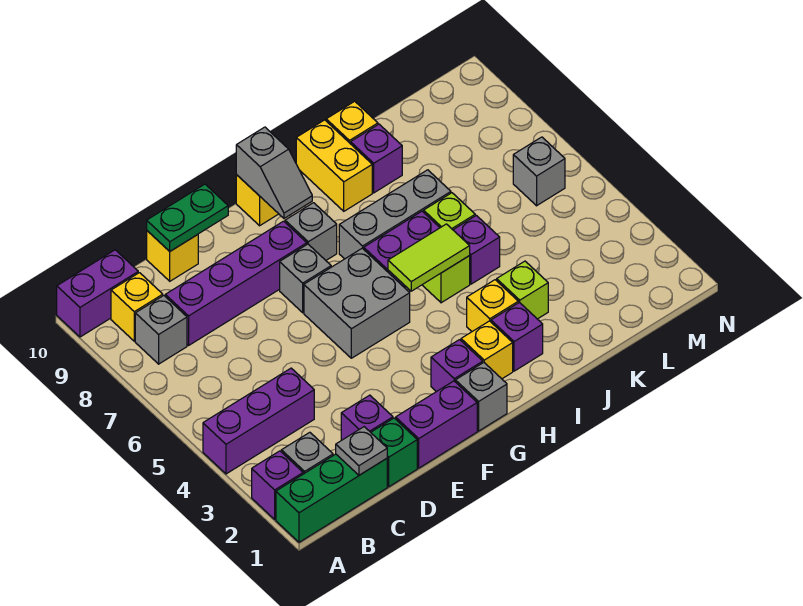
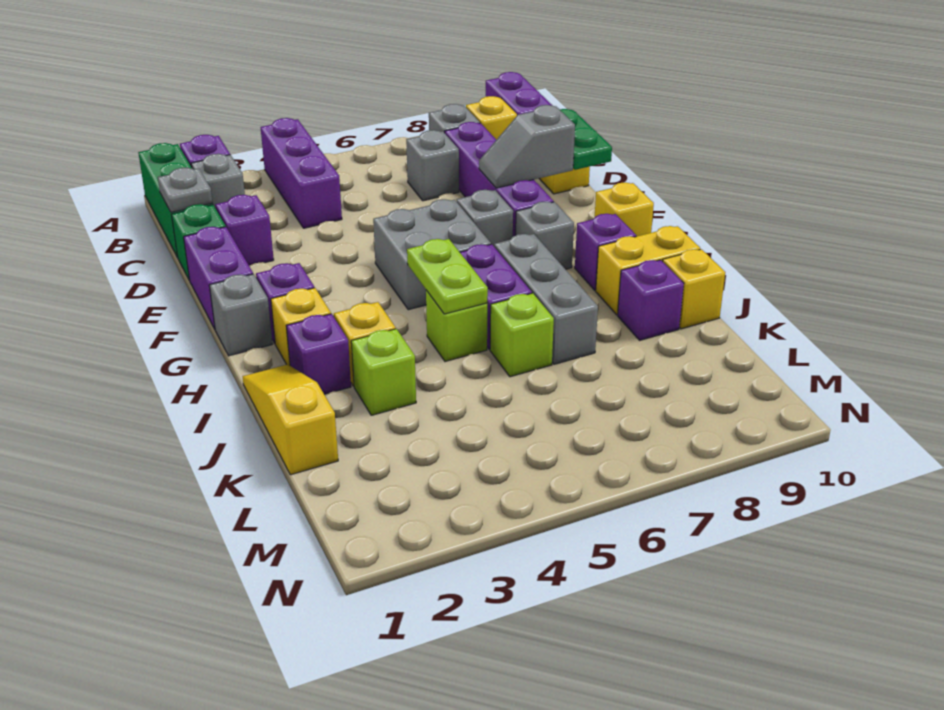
grey slope G9:G10 level 2 top 10 -> grey slope E8:E9 level 2 top 9
lime tile H5:I5 level 2 -> lime plate H5:I5 level 2
none -> yellow slope I1:K1 level 1 top K
purple brick J5 level 1 -> purple brick H9 level 1
grey brick M6 level 1 -> grey brick C7 level 1

